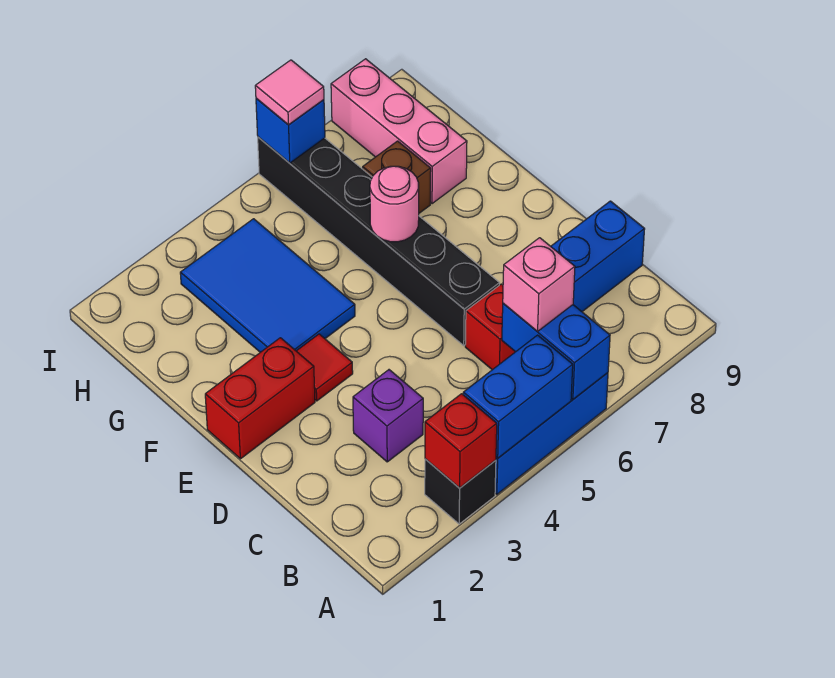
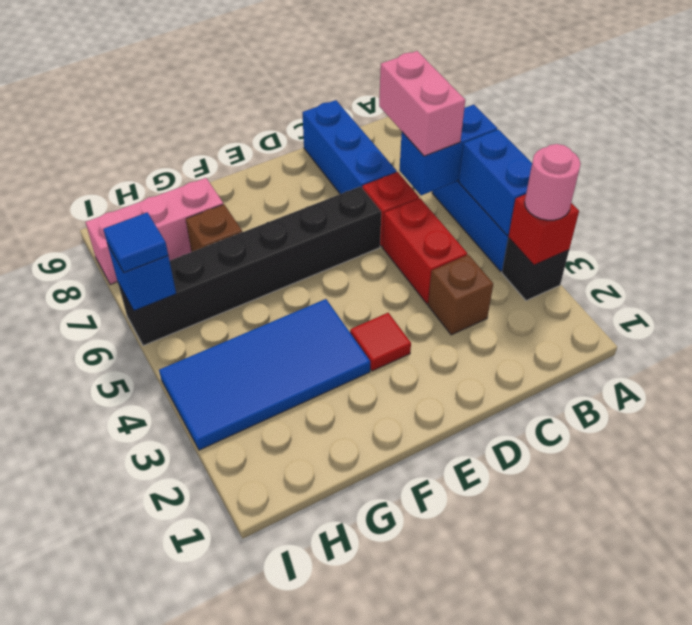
pink brick B6 level 3 -> pink brick B6:B7 level 3
purple brick C3 level 1 -> brown brick C3 level 1
red brick E1:E2 level 1 -> red brick C4:C5 level 1
blue tile F3:H4 level 1 -> blue tile F3:I4 level 1
pink round brick F6 level 2 -> pink round brick A3 level 3
pink tile I6 level 3 -> blue tile I6 level 3

